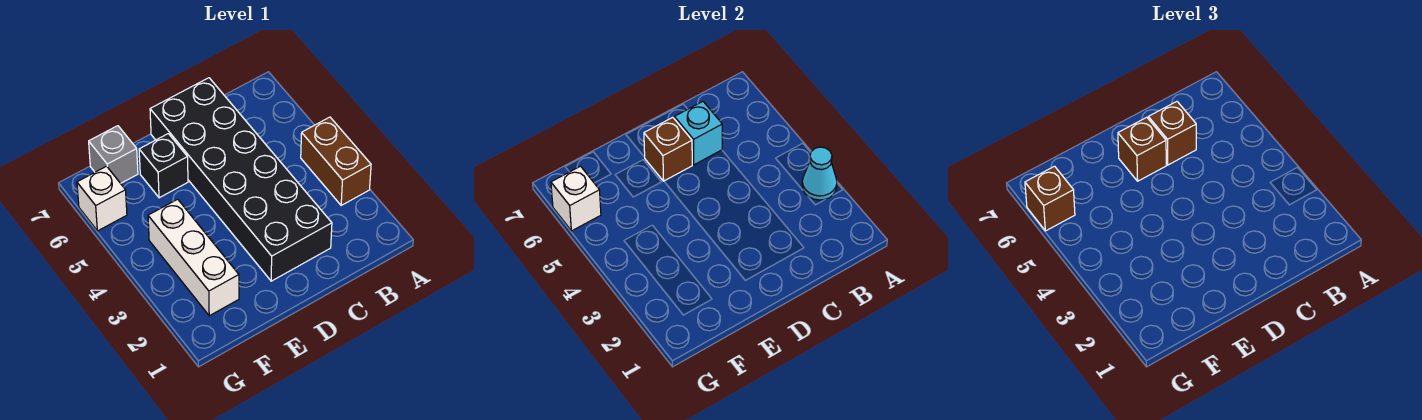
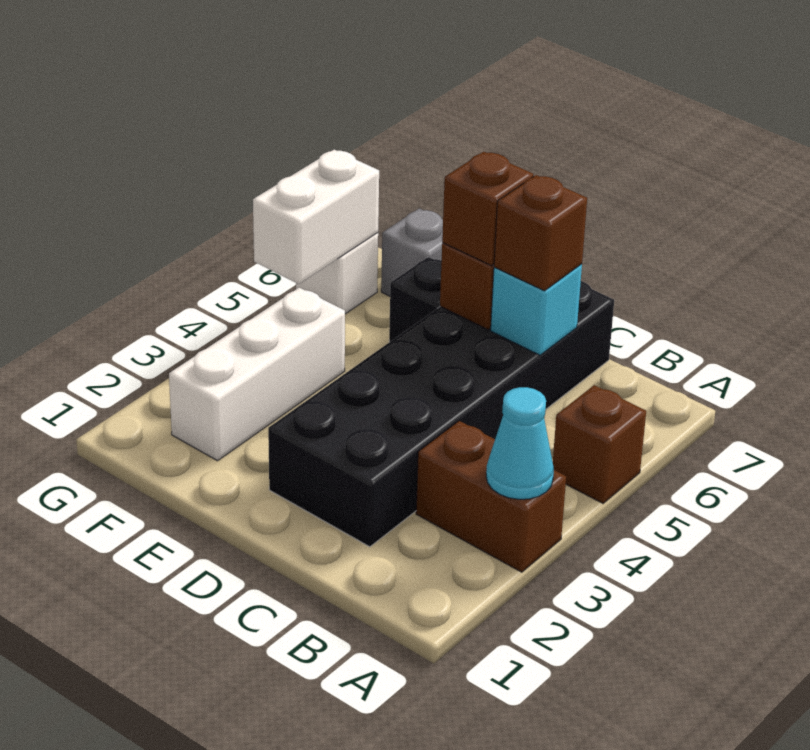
brown brick A3:A4 level 1 -> brown brick A3:B3 level 1
white brick G6 level 2 -> white brick G5:G6 level 2
brown brick G6 level 3 -> brown brick A5 level 1

